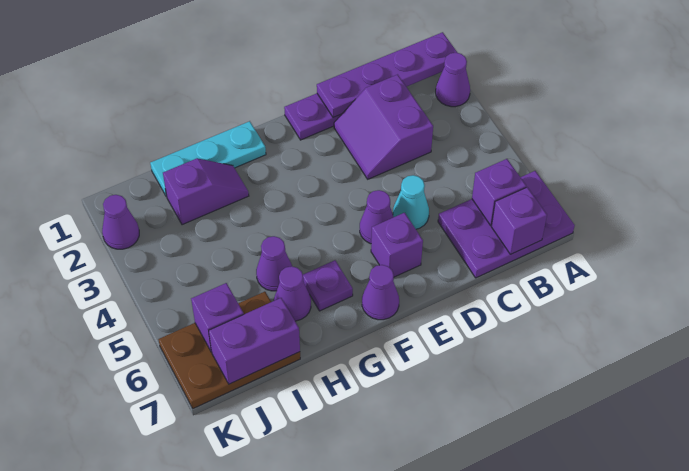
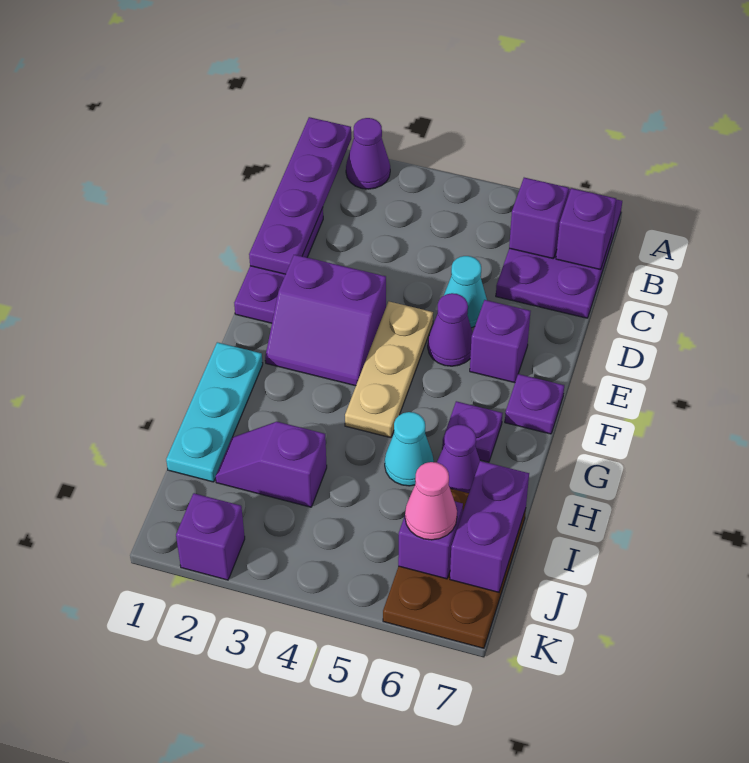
purple slope C2:D3 level 1 top C -> purple slope E2:F3 level 1 top E
none -> tan plate E4:G4 level 1
purple cone F7 level 1 -> purple plate F7 level 1
purple slope H2:I2 level 1 top I -> purple slope I2:I3 level 1 top 3
purple cone H5 level 1 -> cyan cone H5 level 1
none -> pink cone J6 level 3
purple cone K2 level 1 -> purple brick K2 level 1

